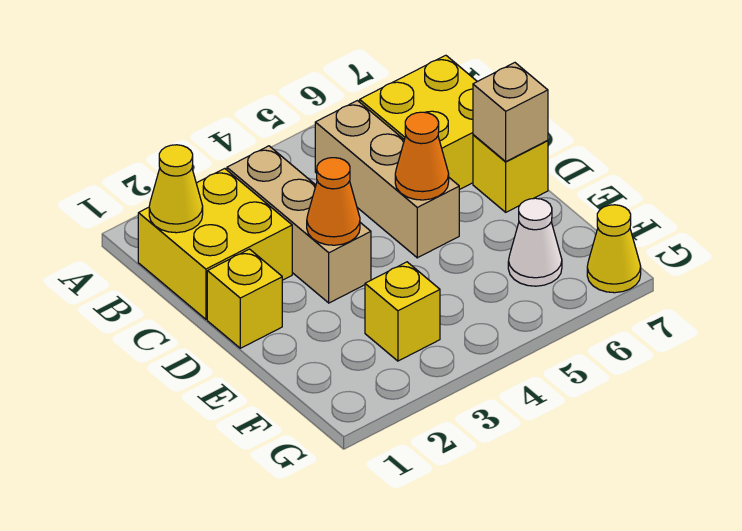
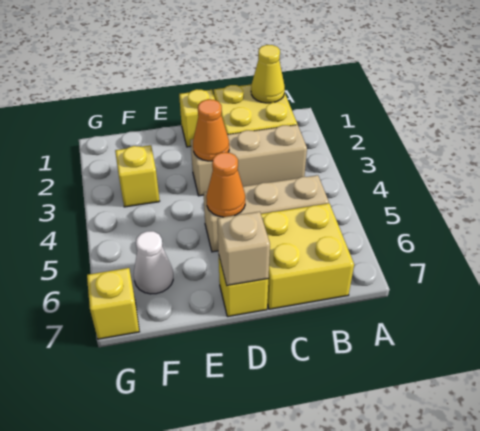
yellow cone G7 level 1 -> yellow brick G7 level 1

